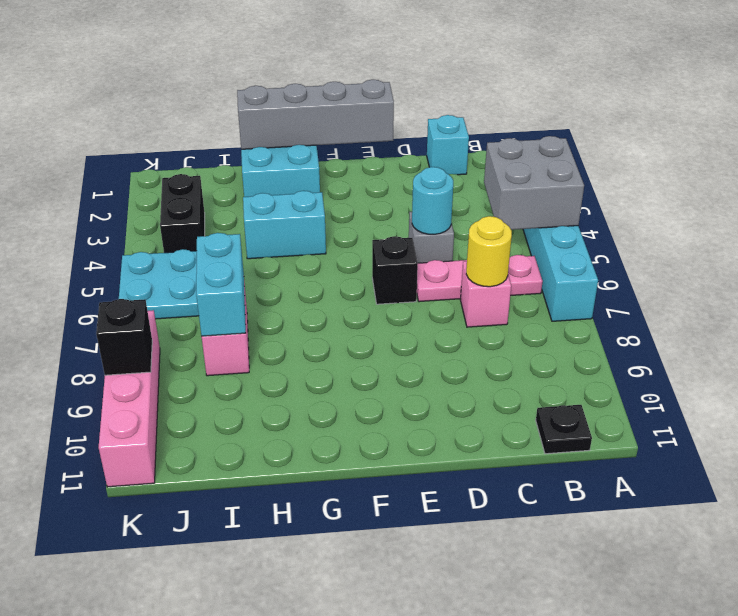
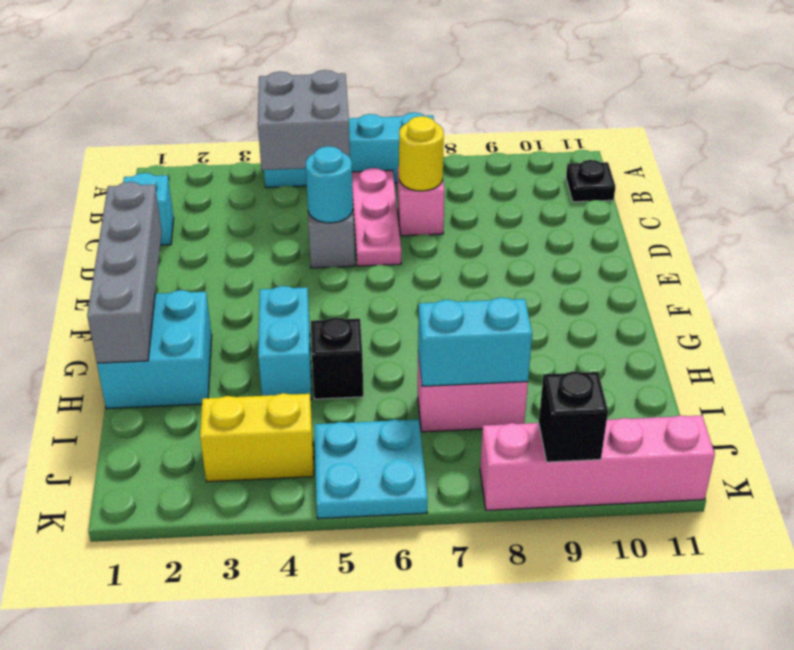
black brick E6 level 1 -> black brick H5 level 1
black brick J3:J4 level 1 -> yellow brick J3:J4 level 1

